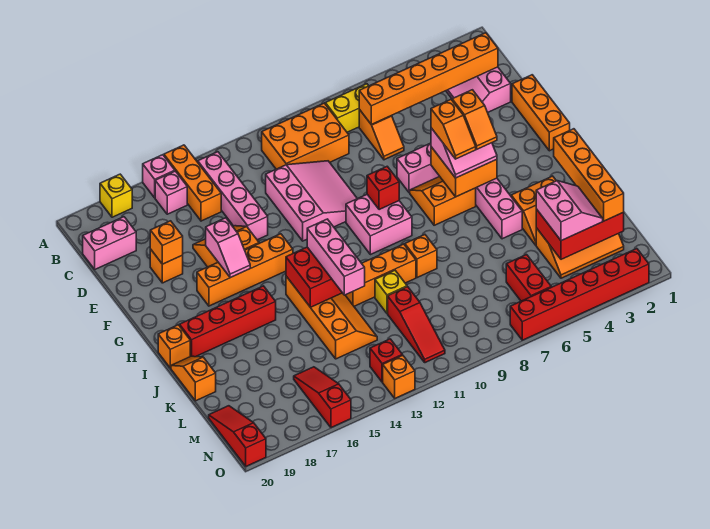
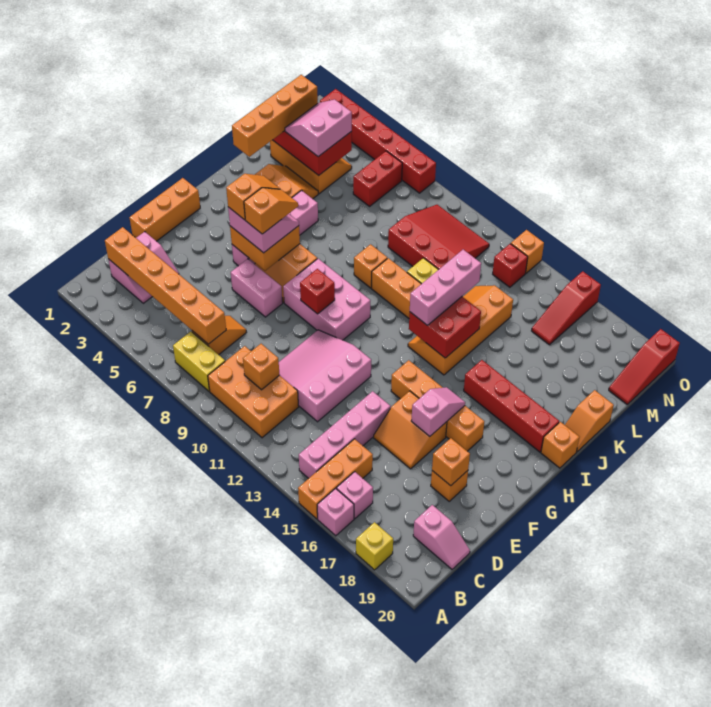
none -> orange brick C10 level 2
pink brick C19:C20 level 1 -> pink slope C19:C20 level 1 top 19
pink brick G9:H10 level 1 -> pink brick G8:H10 level 1
red slope L11:N11 level 1 top L -> red slope L9:N11 level 1 top L

